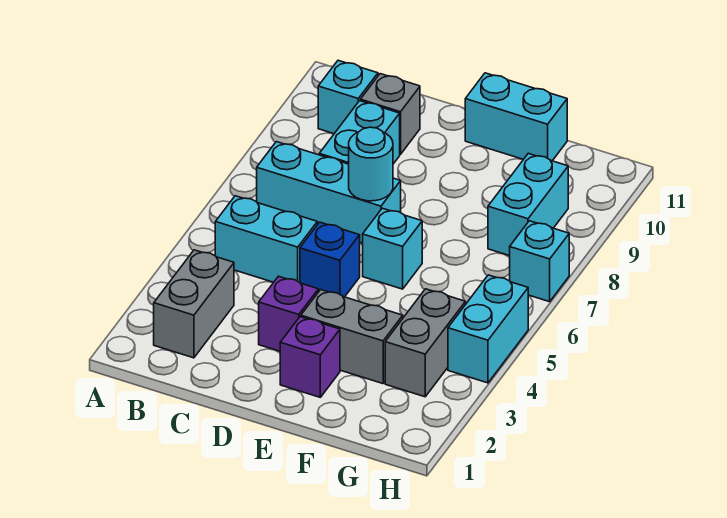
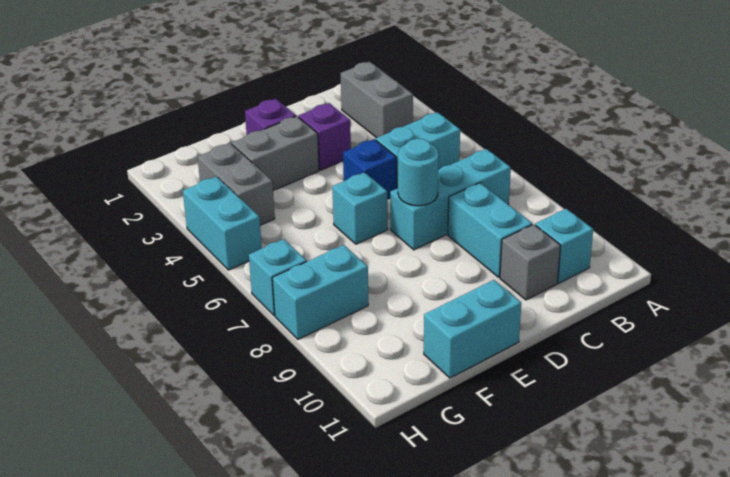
cyan brick G8:G9 level 1 -> cyan brick G8:H8 level 1

